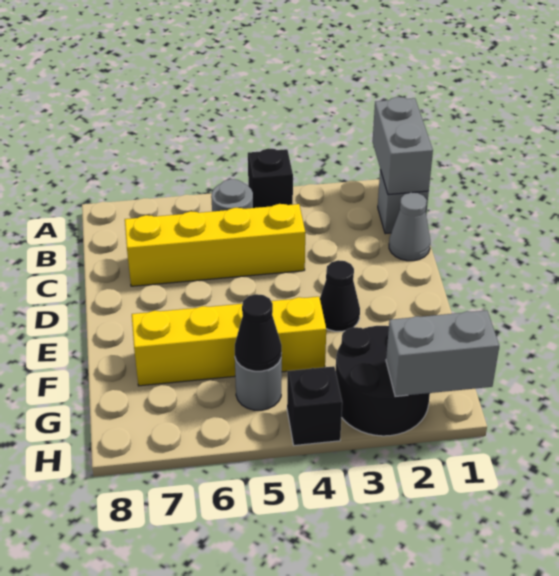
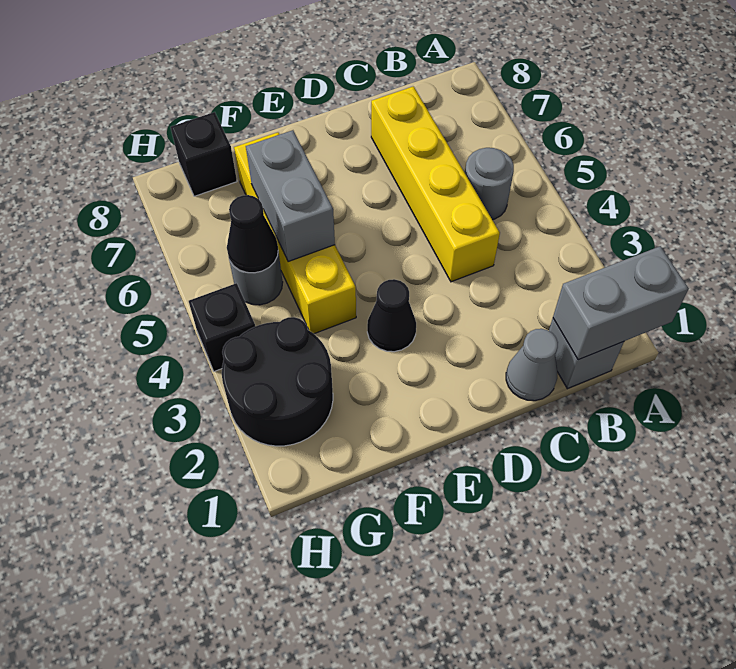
black brick A4 level 1 -> black brick G8 level 1
grey brick H1:H2 level 2 -> grey brick F5:F6 level 2

